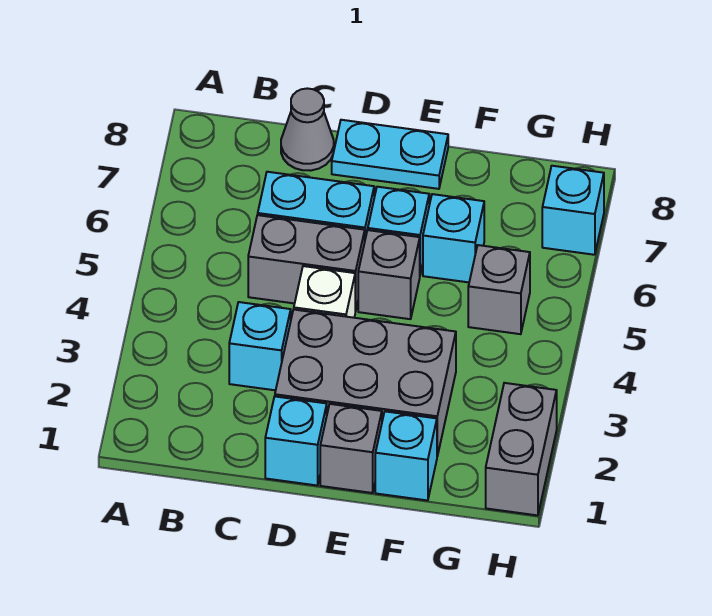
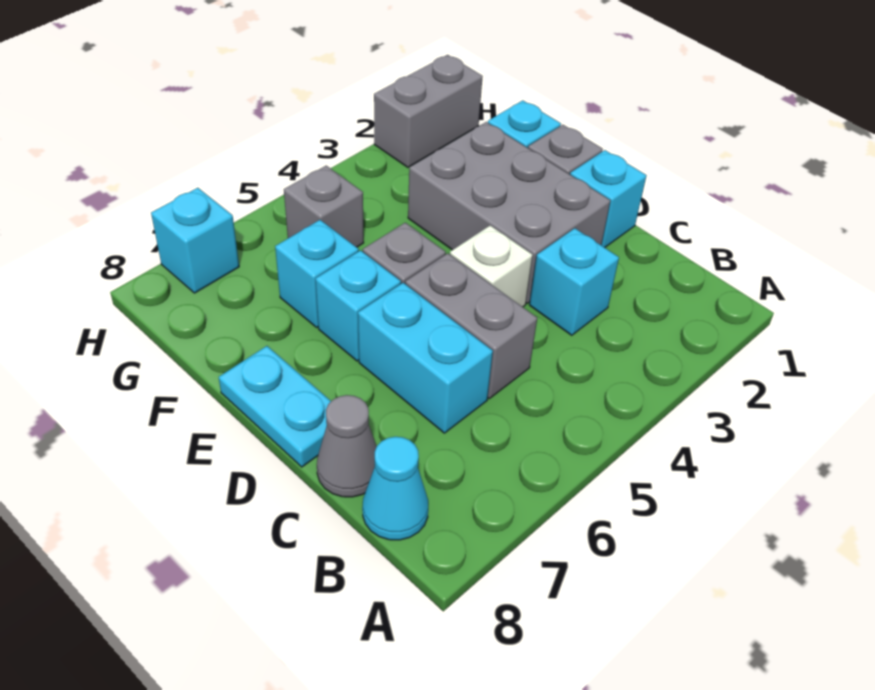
none -> cyan cone B8 level 1

